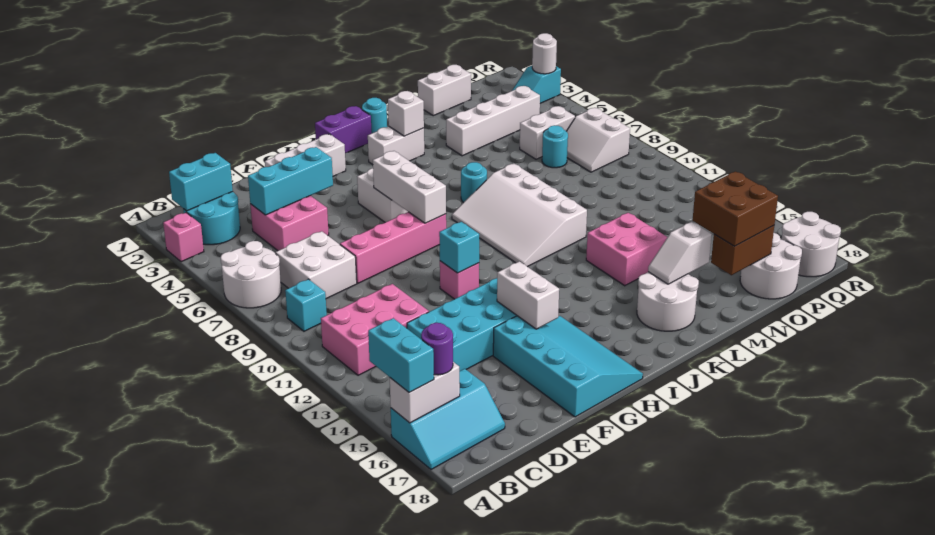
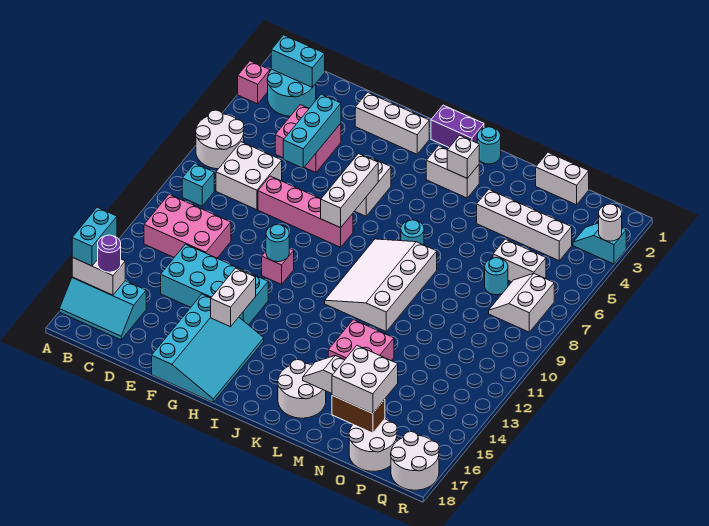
cyan brick D4:F4 level 2 -> cyan brick E4:E6 level 2
cyan brick G11 level 2 -> cyan round brick G11 level 2
brown brick N16:O17 level 3 -> white brick N16:O17 level 3

